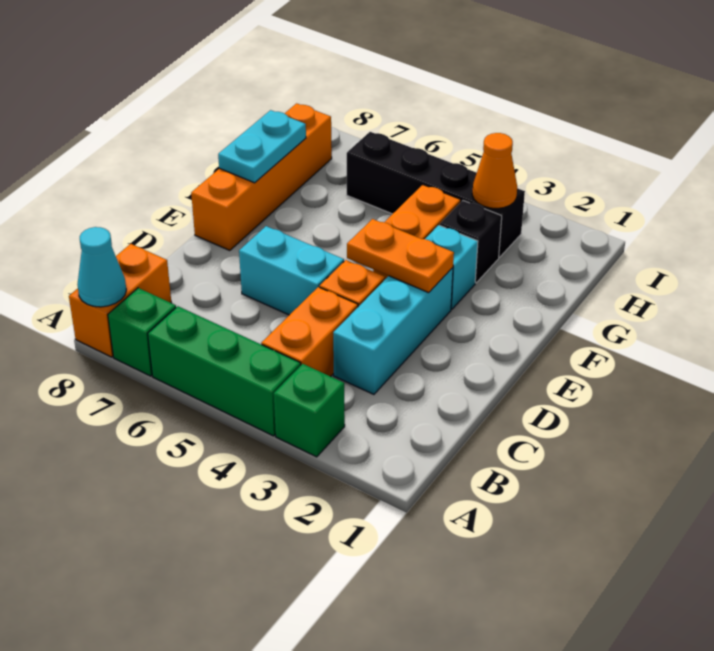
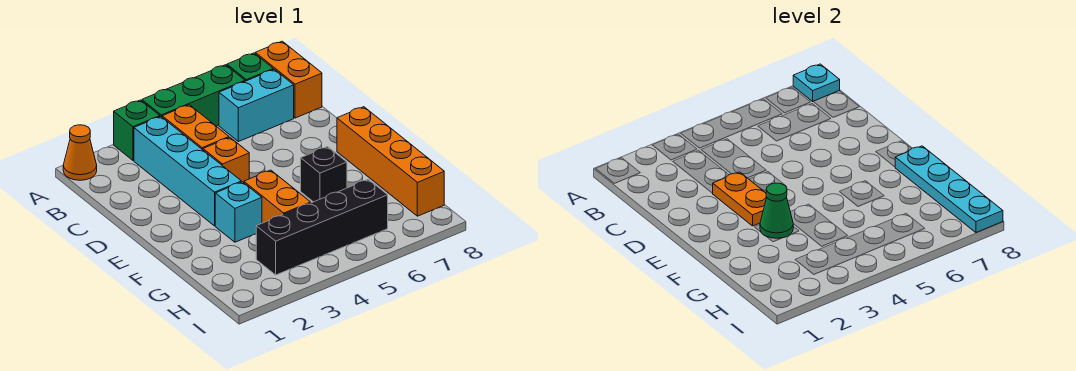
cyan cone A8 level 2 -> cyan plate A8 level 2
cyan brick C3:E3 level 1 -> cyan brick B3:E3 level 1
cyan brick D5:D6 level 1 -> cyan brick B6:B7 level 1
orange plate E3:E4 level 2 -> orange plate D3:E3 level 2
none -> green cone F3 level 2
cyan plate F8:G8 level 2 -> cyan plate F8:I8 level 2
black brick G3 level 1 -> black brick F6 level 1
orange cone H3 level 2 -> orange cone A1 level 1

